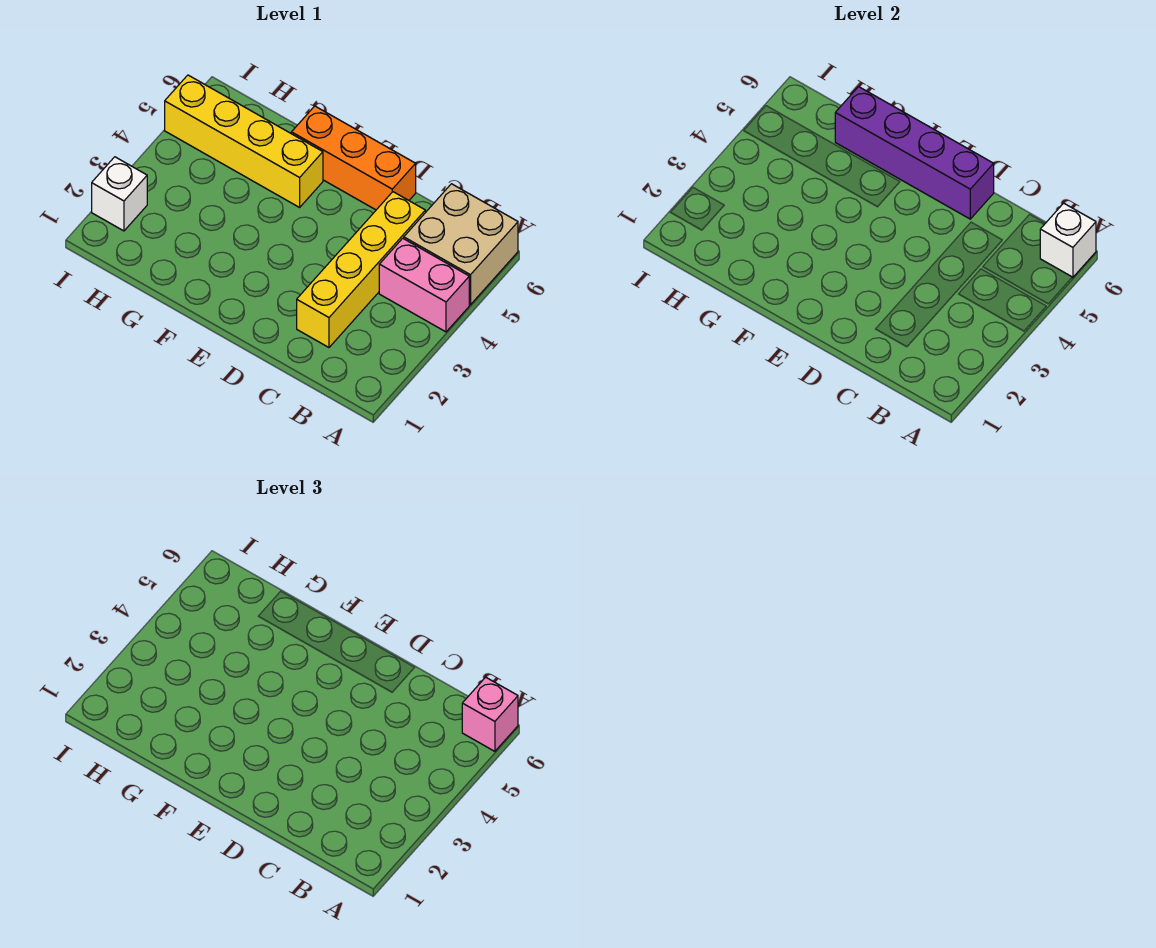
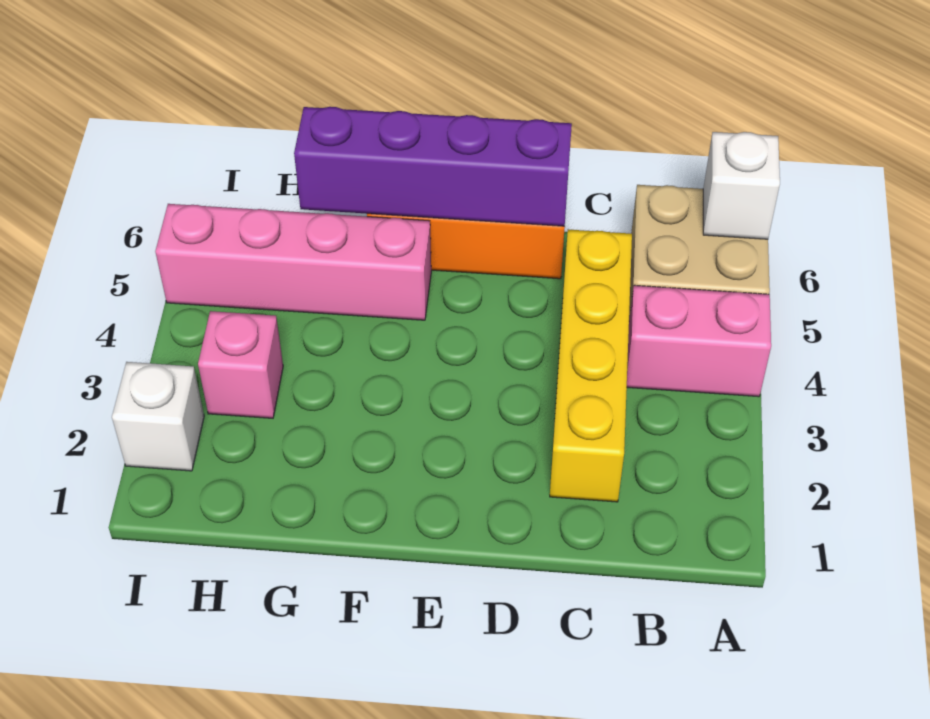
pink brick A6 level 3 -> pink brick H3 level 1
yellow brick F5:I5 level 1 -> pink brick F5:I5 level 1

